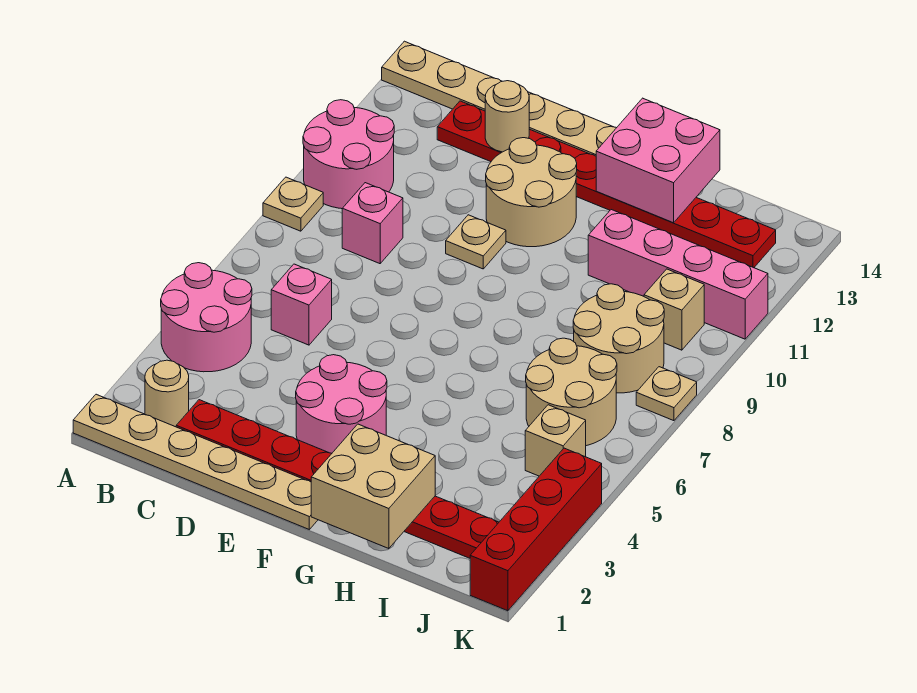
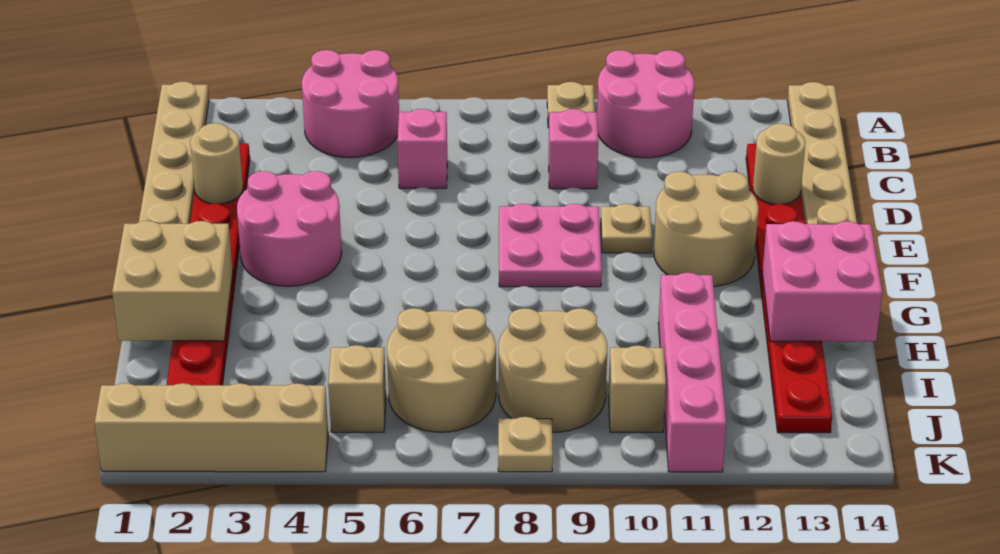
tan round brick B2 level 1 -> tan round brick D2 level 2
none -> pink plate E8:F9 level 1
red brick K1:K4 level 1 -> tan brick K1:K4 level 1

